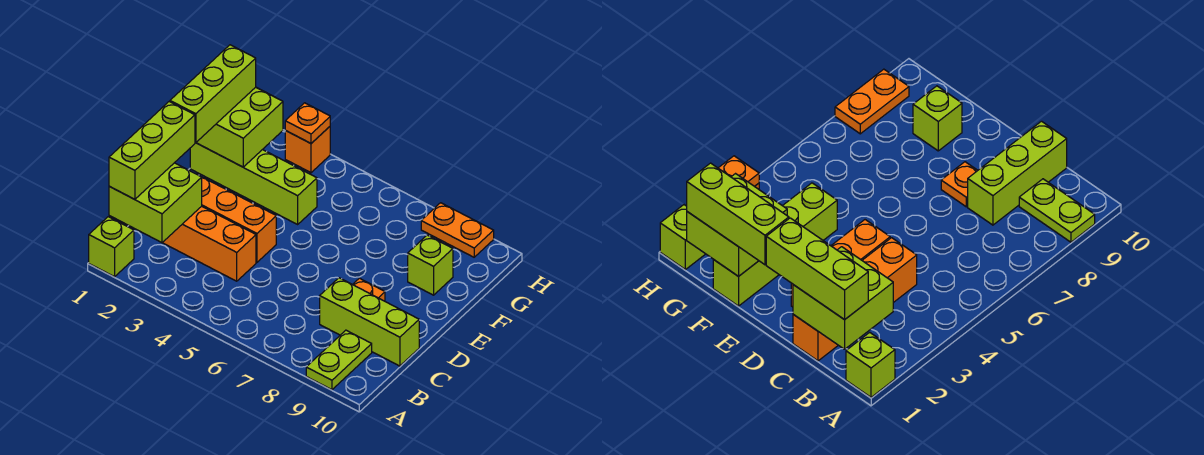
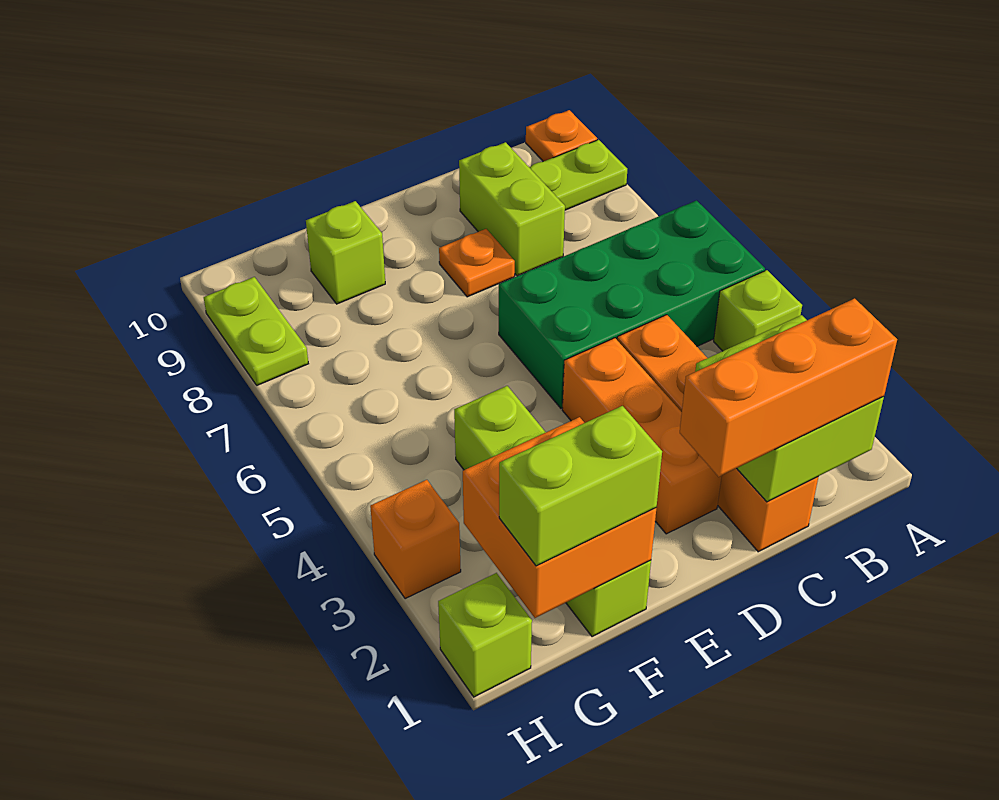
lime brick A1 level 1 -> lime brick A4 level 1
none -> green brick A5:D6 level 1
lime brick B1:D1 level 3 -> orange brick B1:D1 level 3
lime brick C8:C10 level 1 -> lime brick C8:C9 level 1
lime brick E1:G1 level 3 -> lime brick F1:G1 level 3
lime brick F1:G2 level 2 -> orange brick F1:G2 level 2
orange plate H3 level 2 -> orange plate A10 level 1
orange plate H8:H9 level 1 -> lime plate H8:H9 level 1

